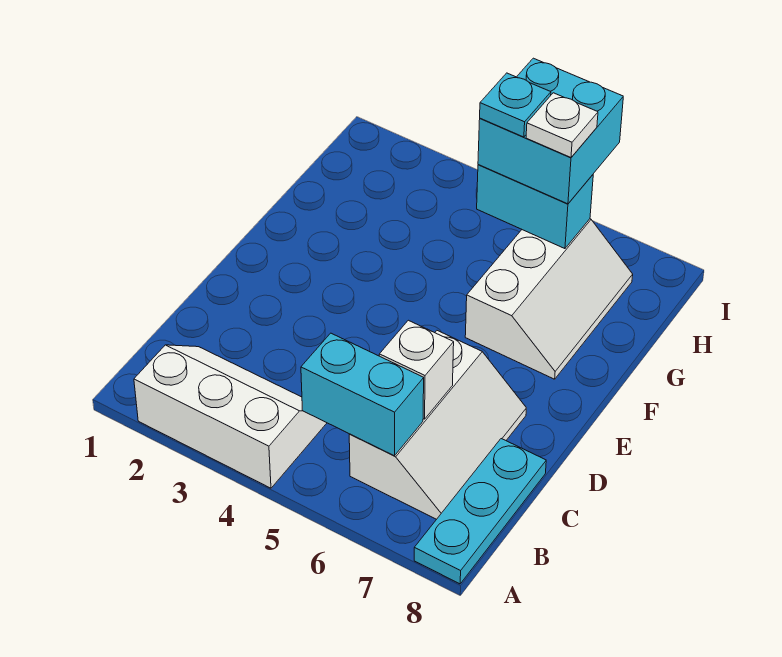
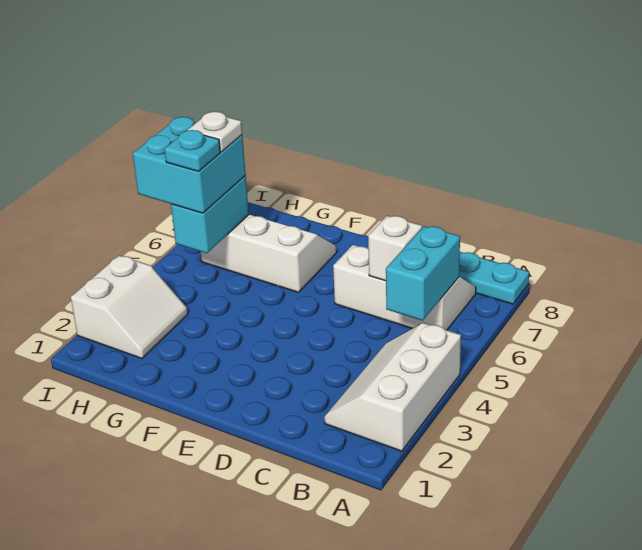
none -> white slope H2:I3 level 1 top I

